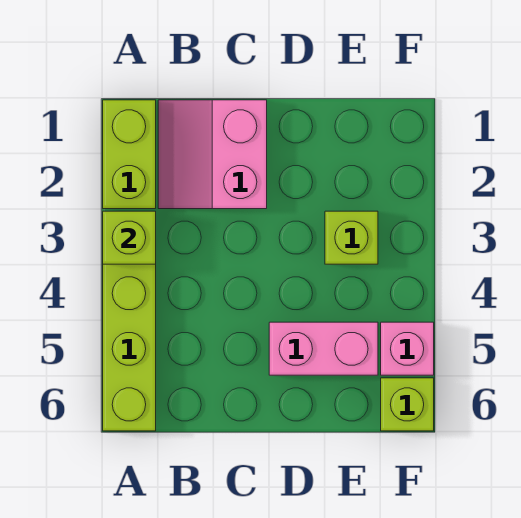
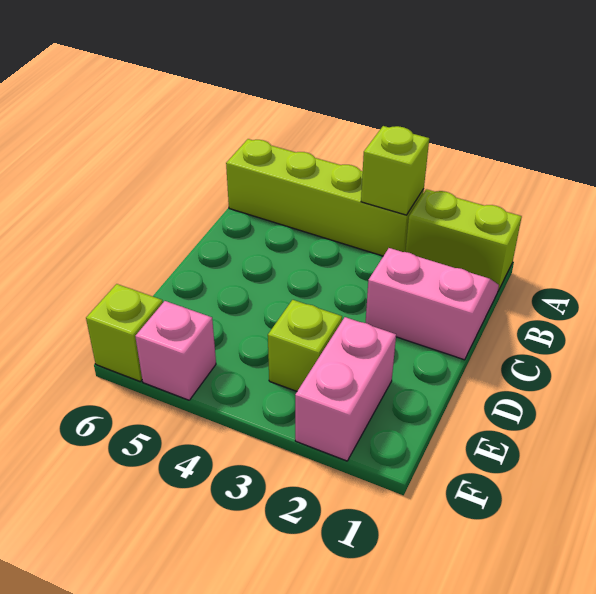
pink brick D5:E5 level 1 -> pink brick E2:F2 level 1

